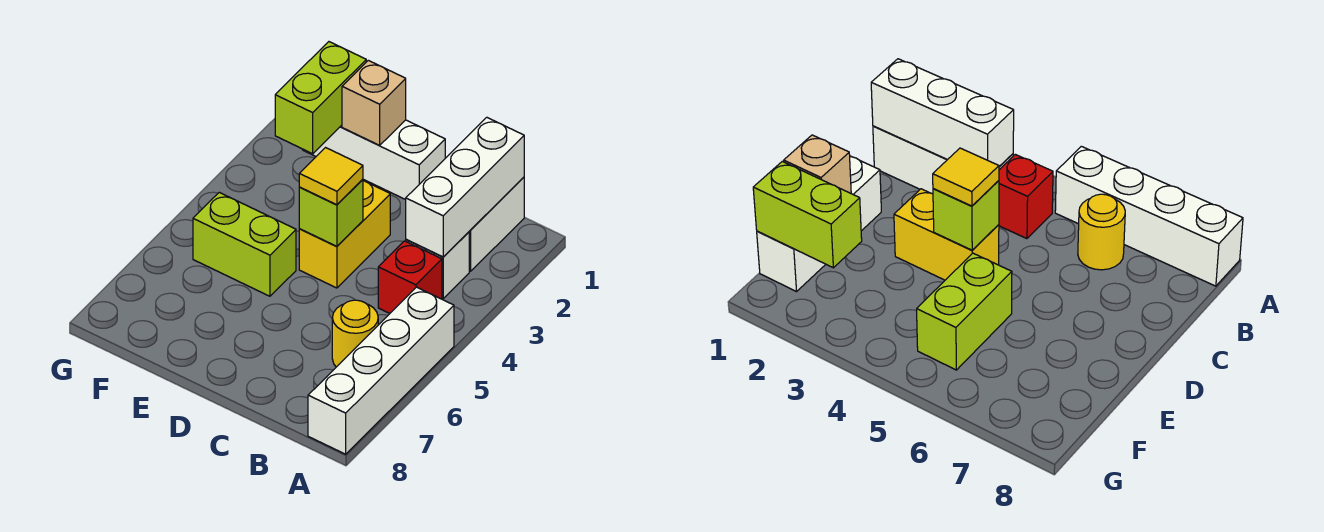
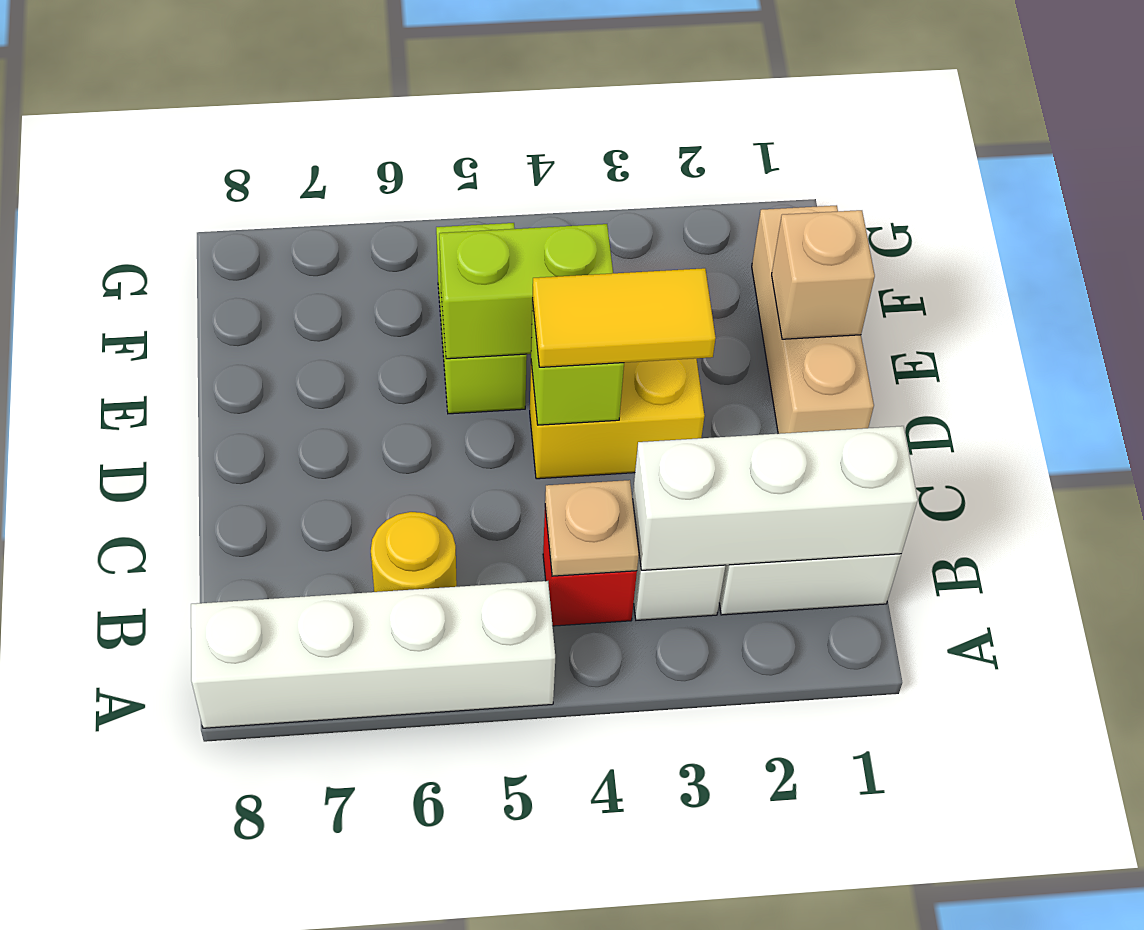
none -> tan plate B4 level 2
white brick D1:F1 level 1 -> tan brick D1:F1 level 1
yellow tile D4 level 3 -> yellow tile D3:D4 level 3
lime brick F1:F2 level 2 -> lime brick E4:E5 level 2

